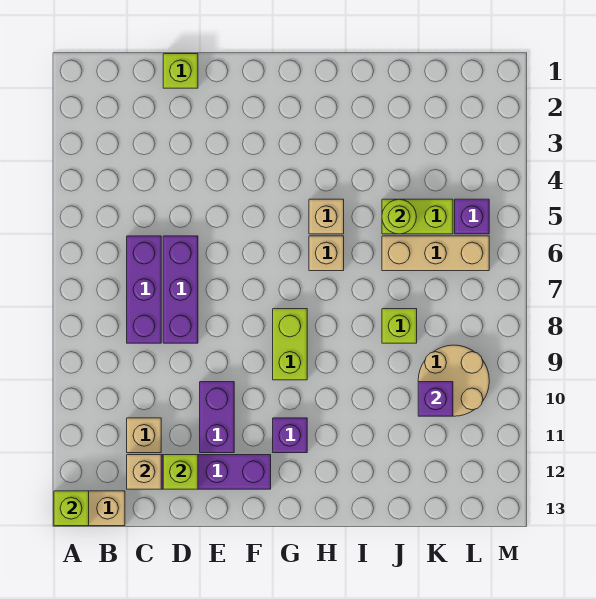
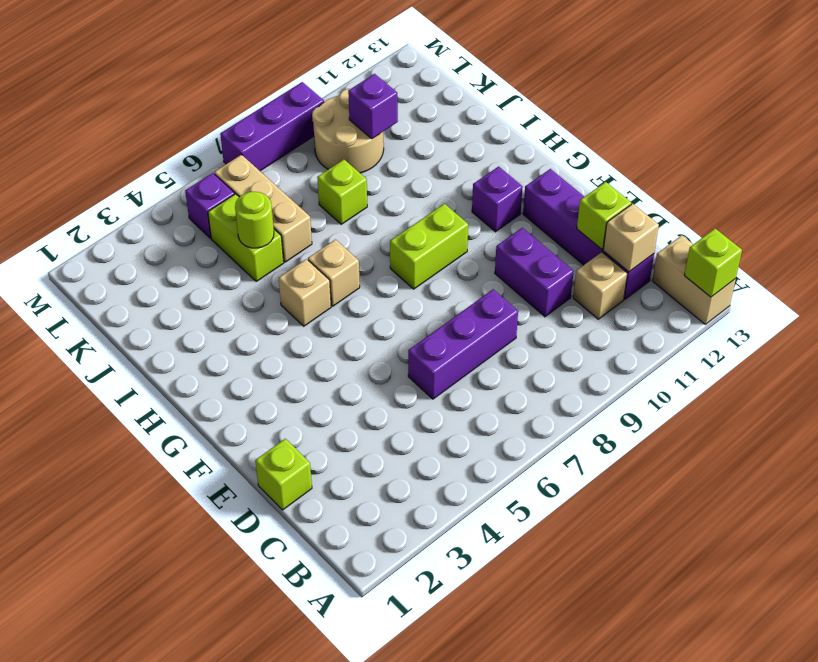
purple brick C6:C8 level 1 -> purple brick M7:M9 level 1
purple brick E10:E11 level 1 -> purple brick D10:E10 level 1

